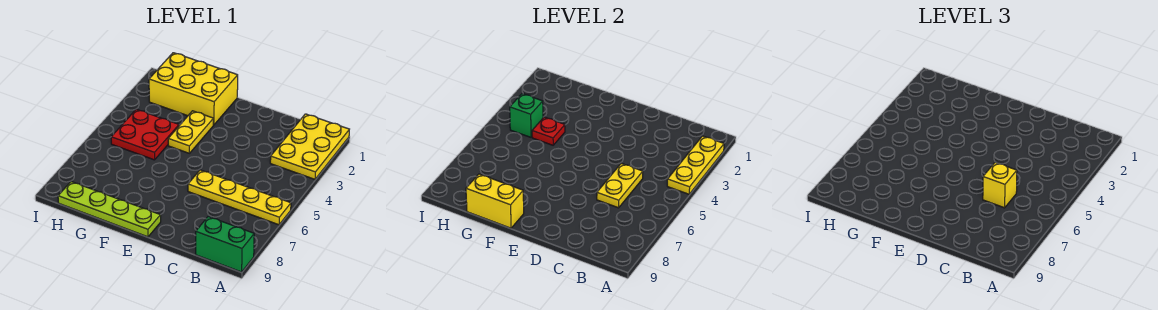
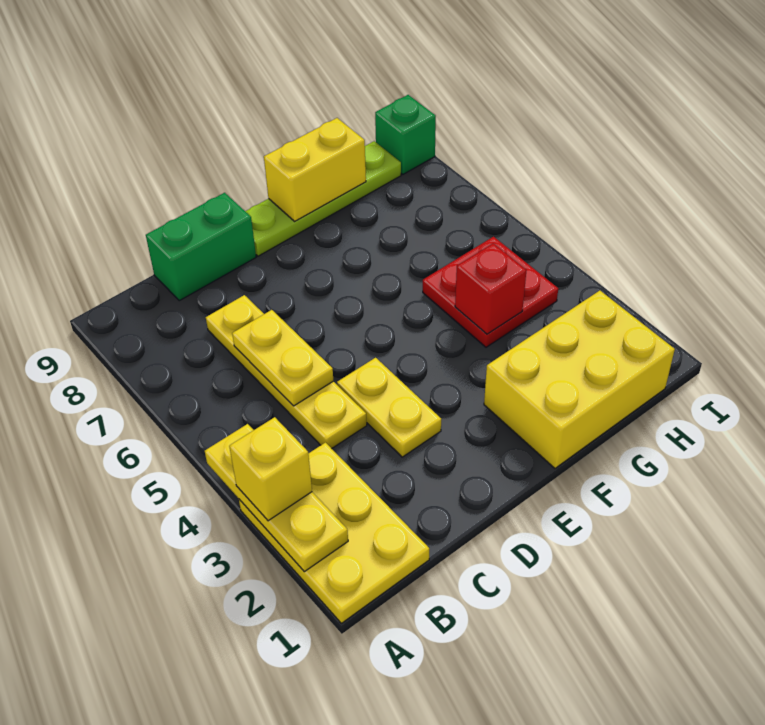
yellow plate A6:D6 level 1 -> yellow plate C4:C7 level 1
green brick A9:B9 level 1 -> green brick C9:D9 level 1
yellow brick C6 level 3 -> yellow brick A3 level 3
yellow plate F3:F4 level 1 -> yellow plate D3:D4 level 1
red plate G4 level 2 -> red brick G4 level 2
green brick H4 level 2 -> green brick I9 level 1

